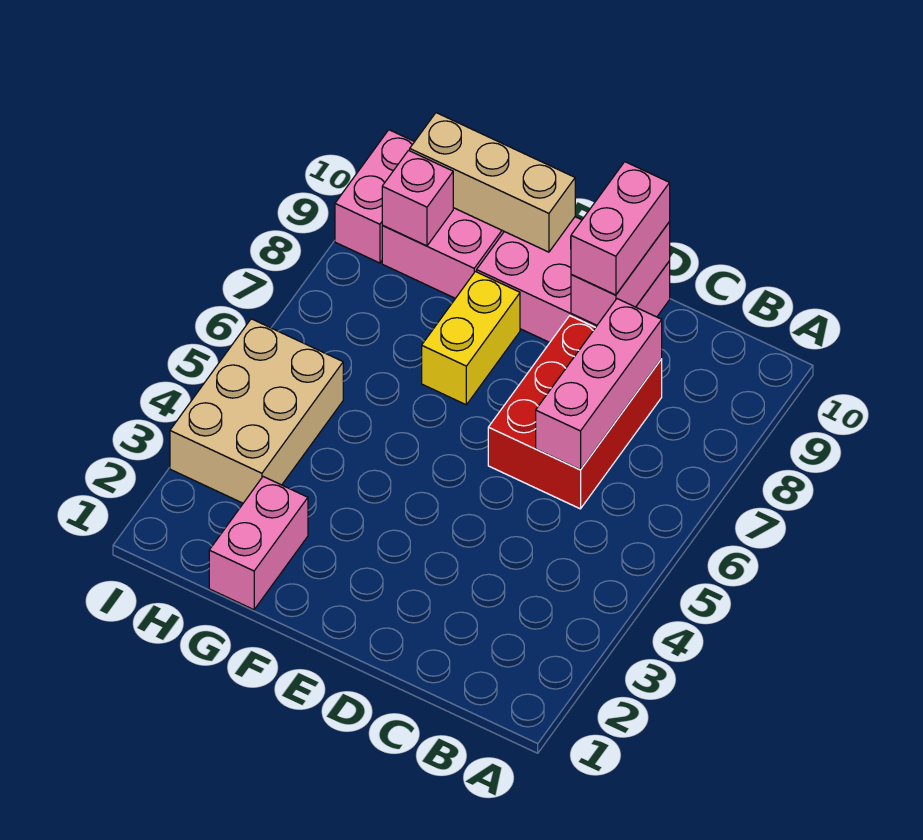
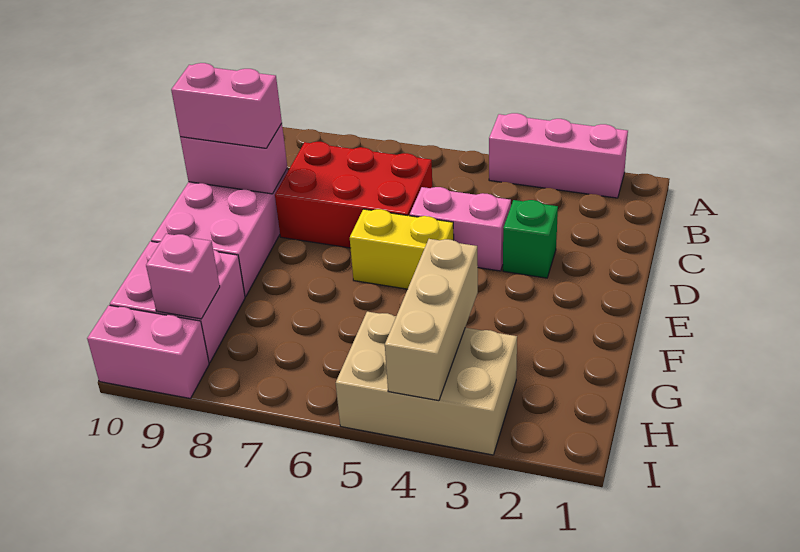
pink brick C6:C8 level 2 -> pink brick A2:A4 level 1
none -> green brick D3 level 1
yellow brick F7:F8 level 1 -> yellow brick E5:E6 level 1
tan brick F10:H10 level 2 -> tan brick G4:I4 level 2
pink brick G1:G2 level 1 -> pink brick D4:D5 level 1

